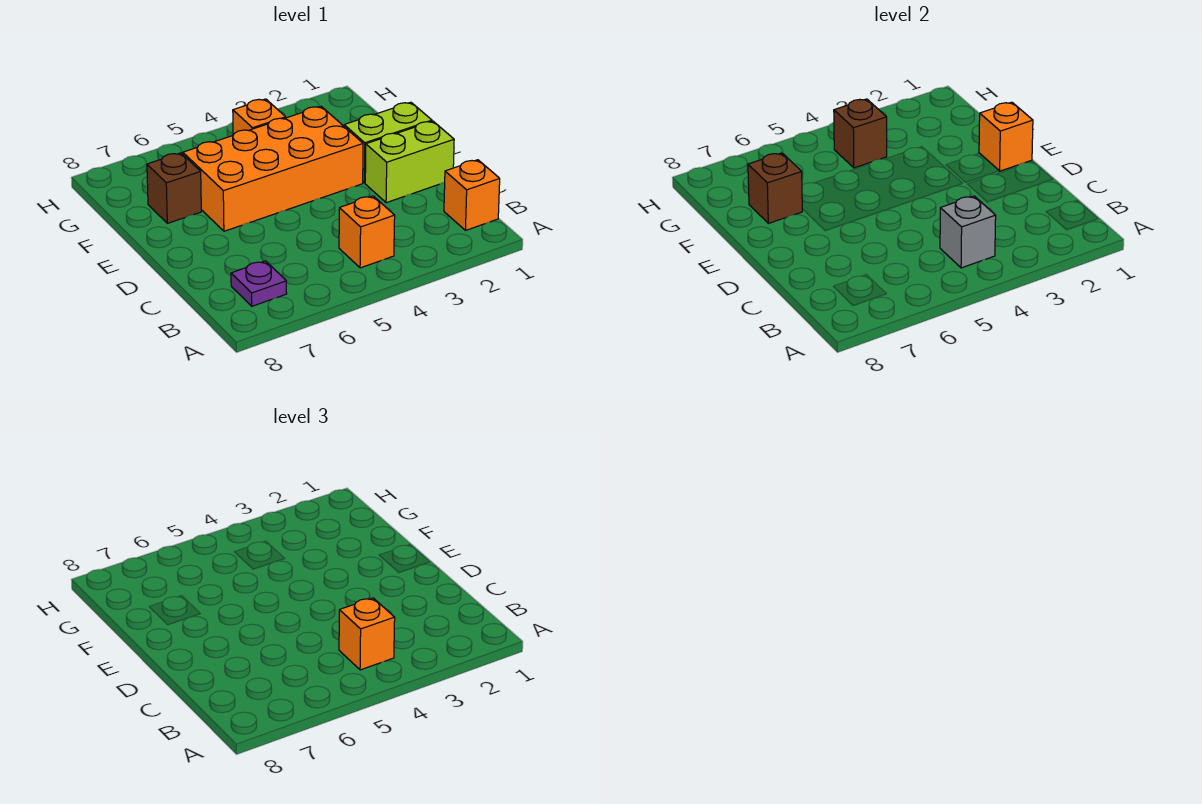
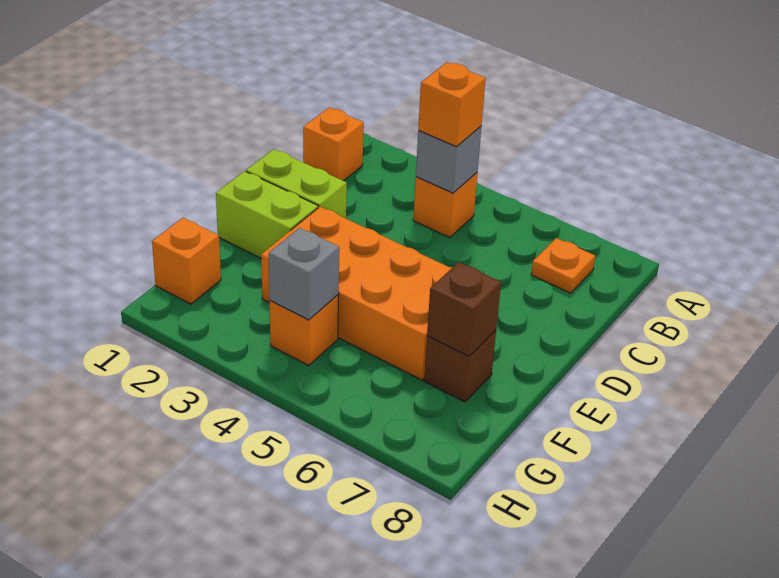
purple plate B7 level 1 -> orange plate B7 level 1
orange brick E1 level 2 -> orange brick G1 level 1
brown brick G4 level 2 -> grey brick G4 level 2

